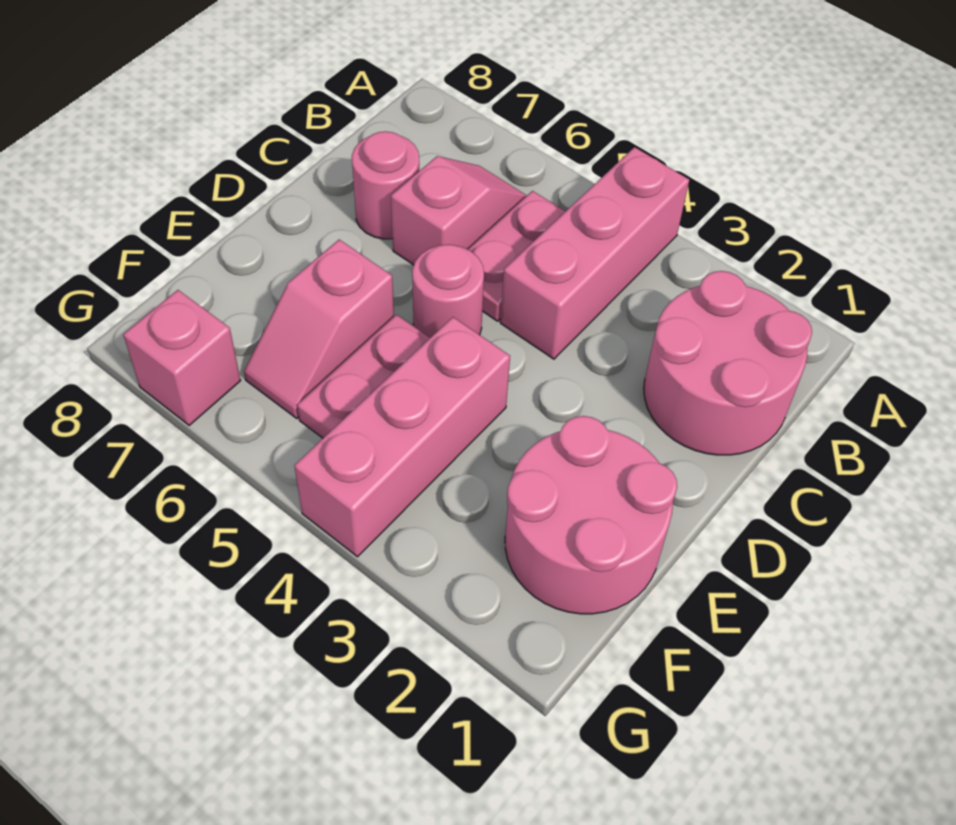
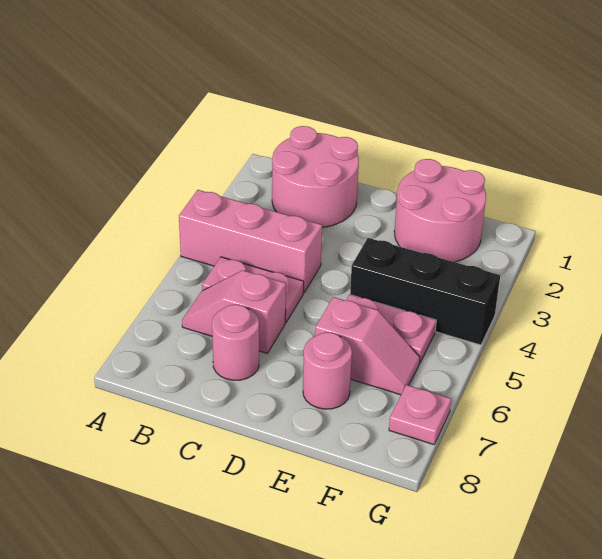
pink round brick D5 level 1 -> pink round brick E7 level 1
pink brick E4:G4 level 1 -> black brick E4:G4 level 1
pink brick G7 level 1 -> pink plate G7 level 1

